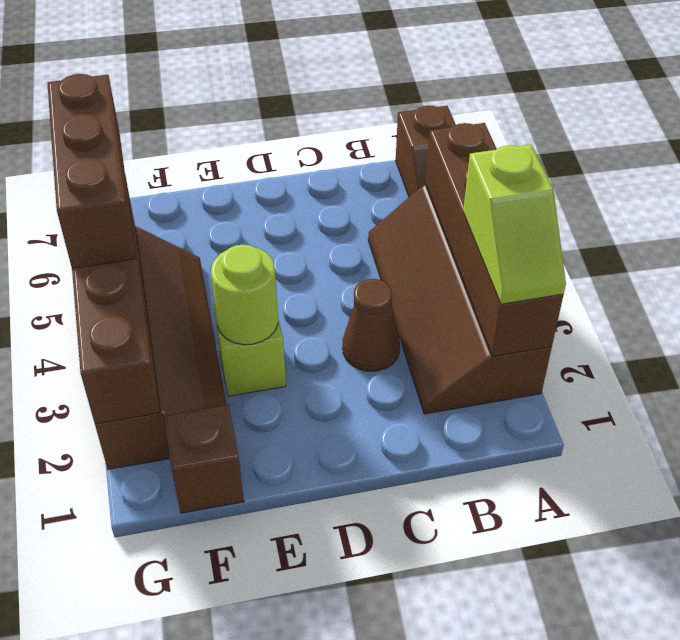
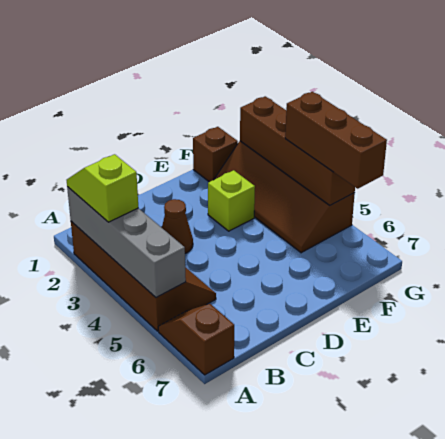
brown brick A2:A5 level 2 -> grey brick A2:A5 level 2
lime round brick E3 level 2 -> none

